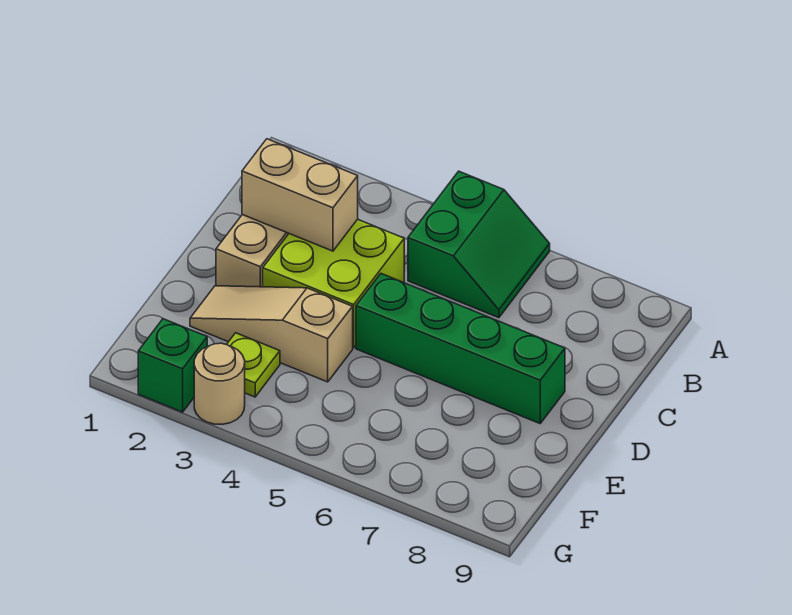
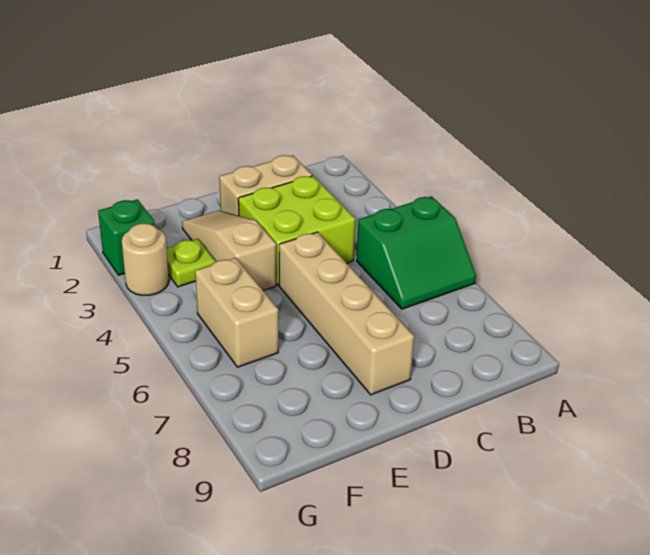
tan brick C2:C3 level 2 -> tan brick F5:F6 level 1
green brick D5:D8 level 1 -> tan brick D5:D8 level 1

